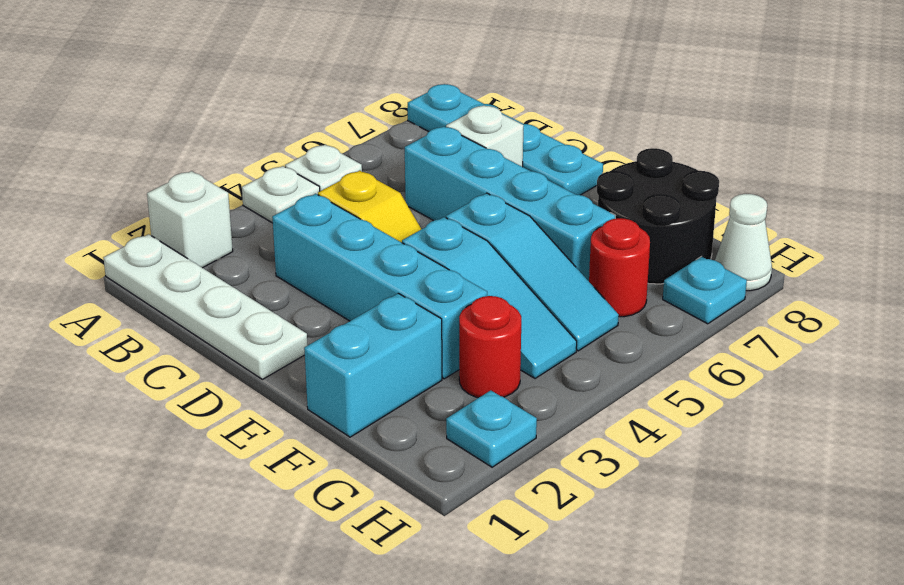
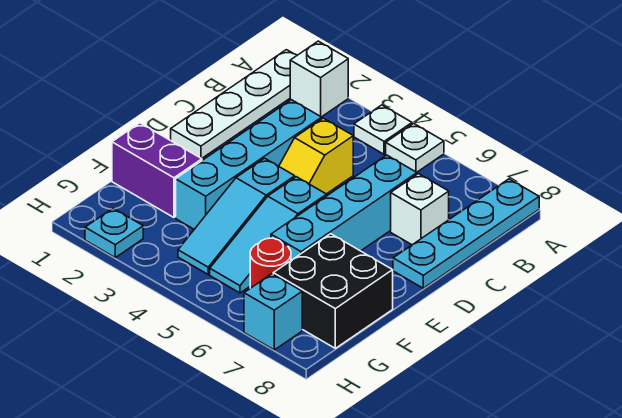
cyan brick F1:F2 level 1 -> purple brick F1:F2 level 1
black round brick F7:G8 level 1 -> black brick F7:G8 level 1
red round brick G3 level 1 -> none
cyan plate H7 level 1 -> cyan brick H7 level 1
white cone H8 level 1 -> none

